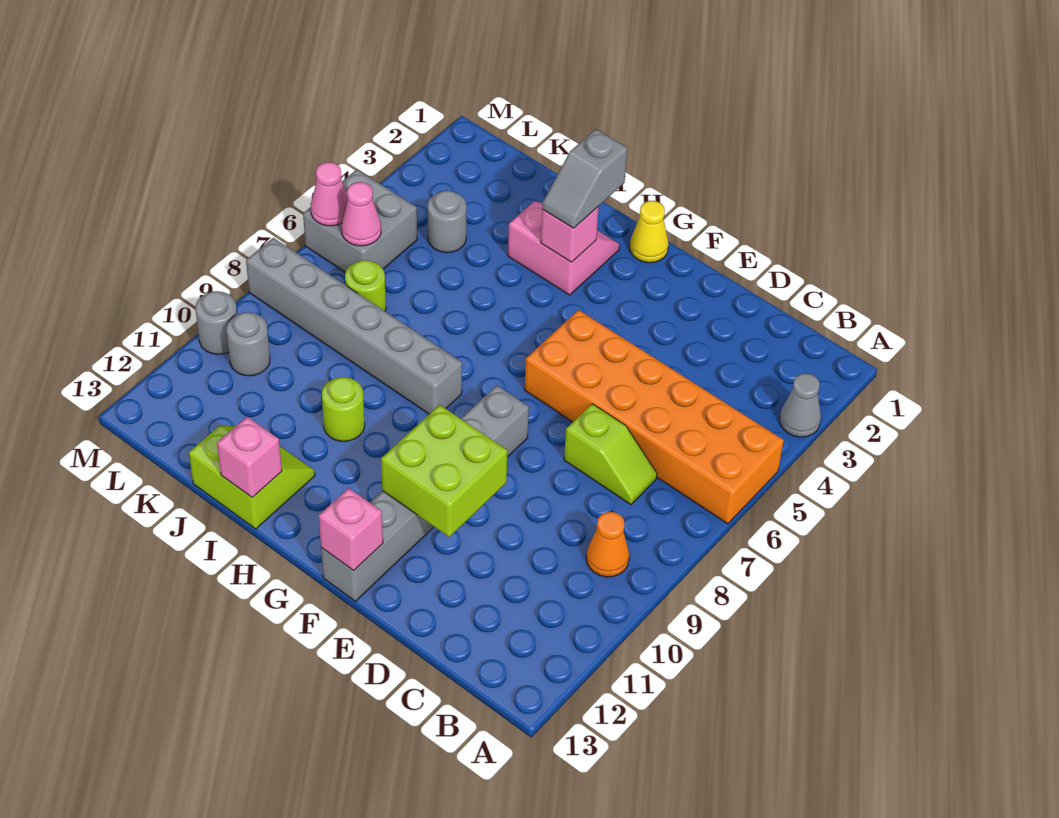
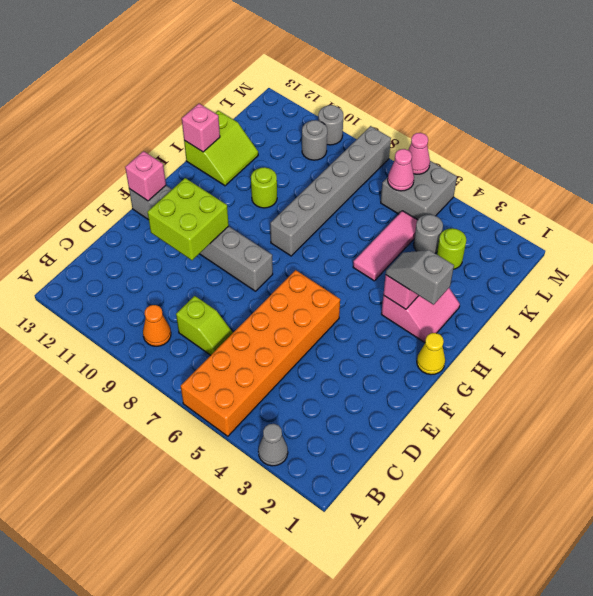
lime slope C7:D7 level 1 top D -> lime slope C7:C8 level 1 top 8
none -> pink tile I5:K5 level 1
lime round brick K7 level 1 -> lime round brick K3 level 1

